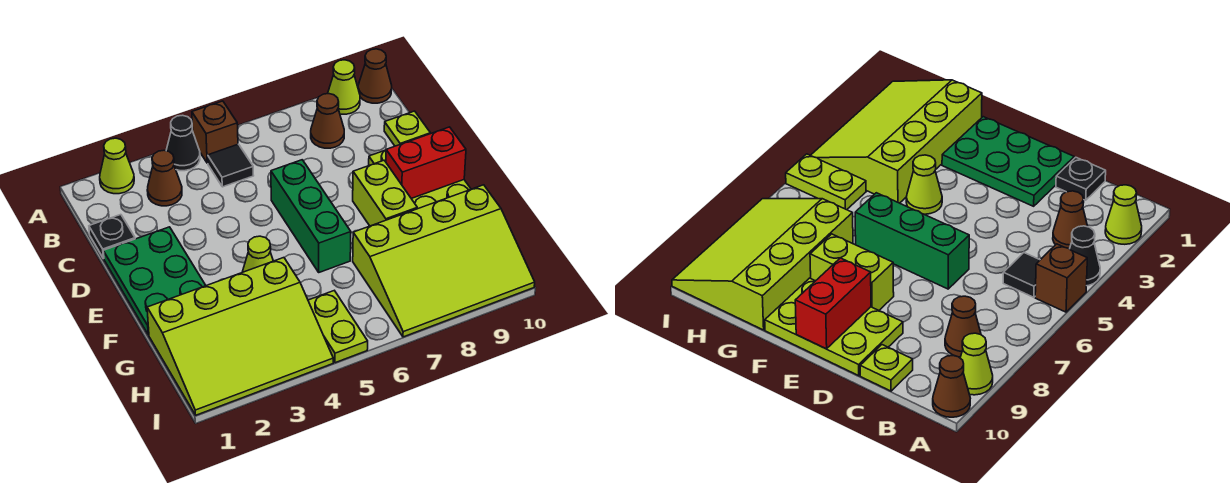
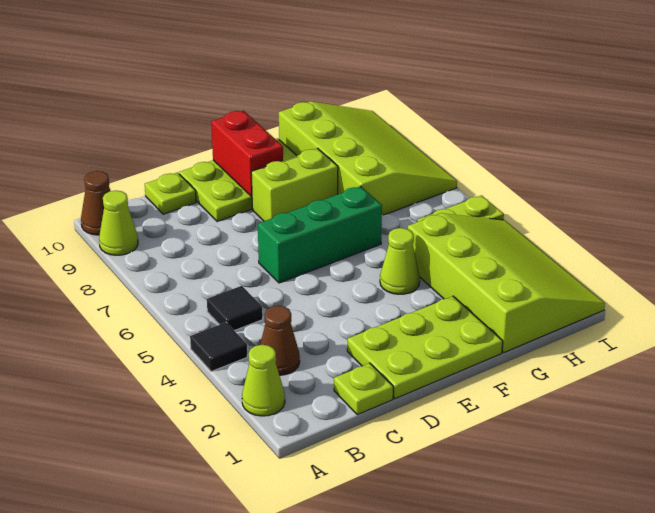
black cone A4 level 1 -> black tile A4 level 1
brown brick A5 level 1 -> none
brown cone B8 level 1 -> none
black plate C1 level 1 -> lime plate C1 level 1
green plate D1:F2 level 1 -> lime plate D1:F2 level 1

